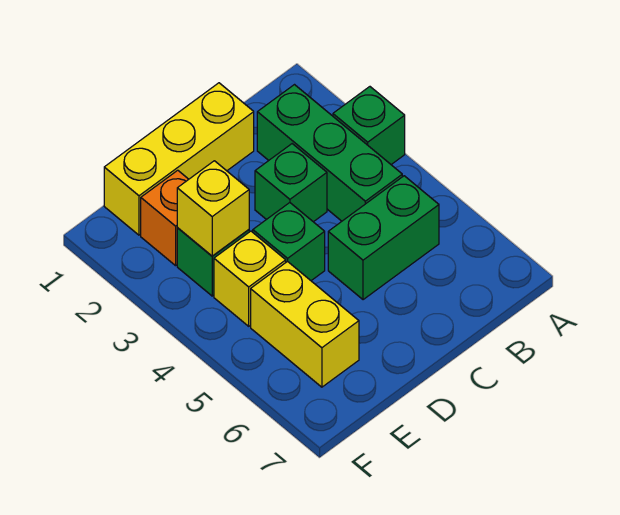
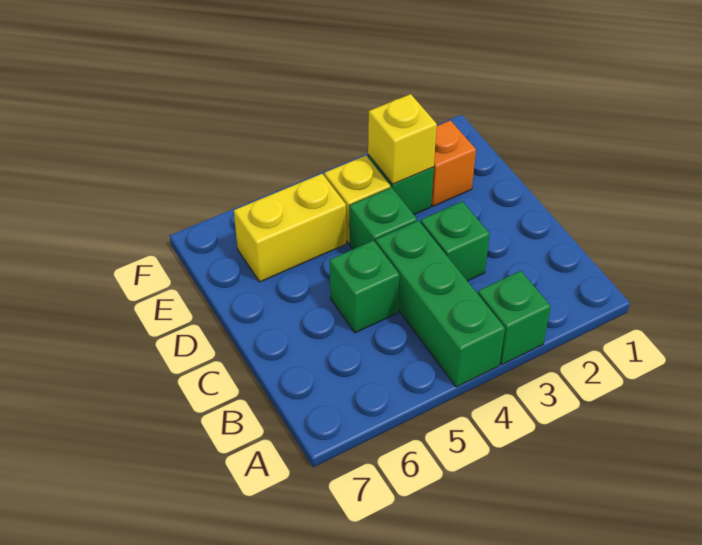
green brick B2:B4 level 1 -> green brick A4:C4 level 1
green brick B5:C5 level 1 -> green brick C5 level 1
yellow brick C1:E1 level 1 -> none

